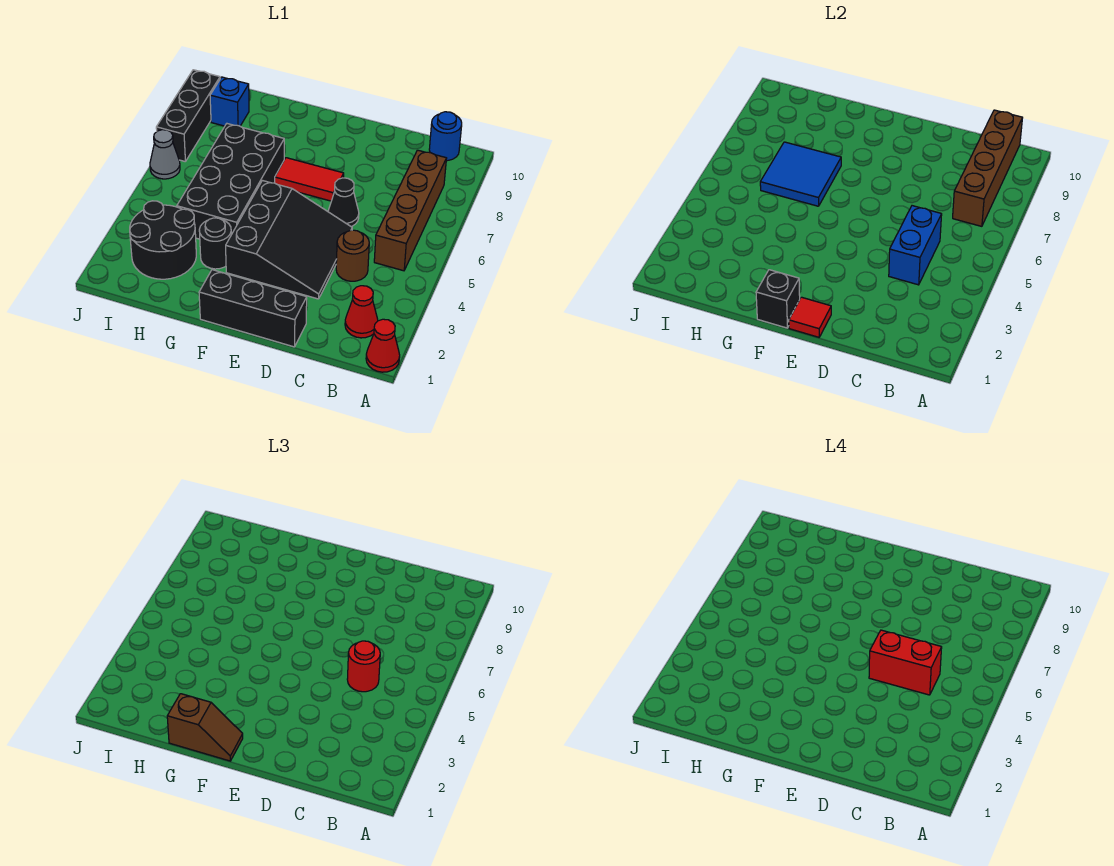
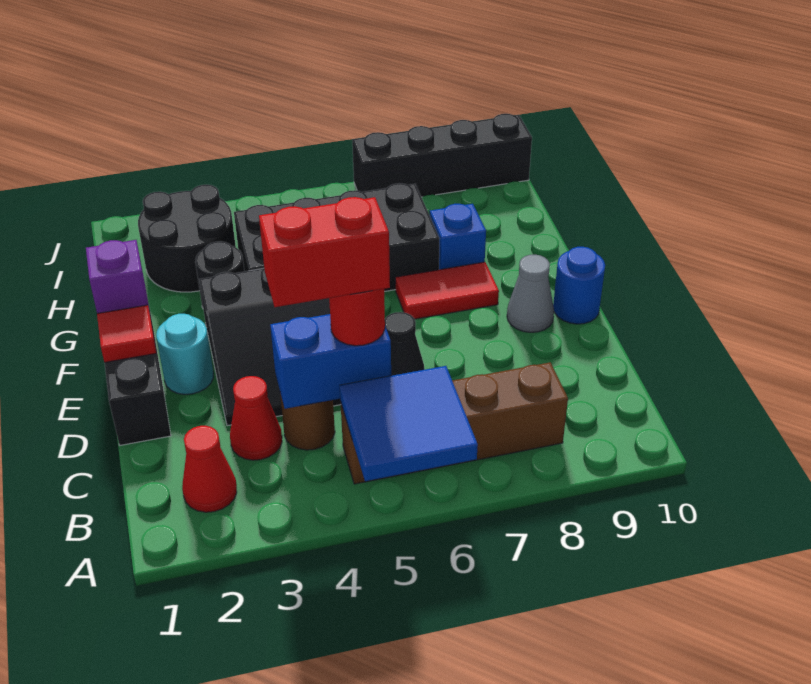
red cone A1 level 1 -> red cone C3 level 1
brown brick B7:B10 level 2 -> none
blue round brick B10 level 1 -> blue round brick E10 level 1
red brick C5:D5 level 4 -> red brick C4:C5 level 4
none -> cyan round brick E2 level 1
red tile E7:F7 level 1 -> red tile F7:F8 level 1
black brick F1 level 2 -> purple brick F1 level 2
brown slope F1:G1 level 3 top G -> none
blue tile G6:H7 level 2 -> blue tile A5:B6 level 2
blue brick I9 level 1 -> blue brick G8 level 1
grey cone J6 level 1 -> grey cone E9 level 1
black brick J7:J9 level 1 -> black brick J7:J10 level 1

